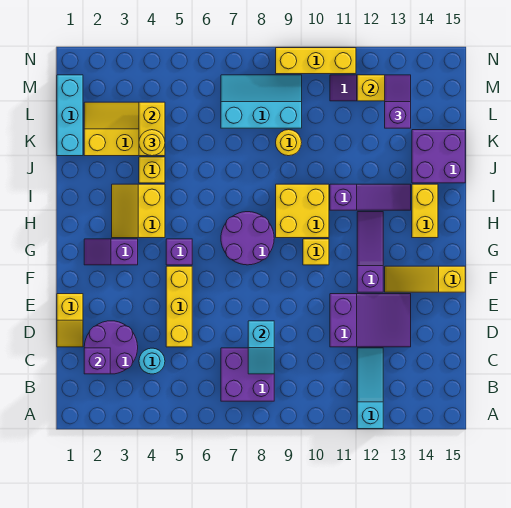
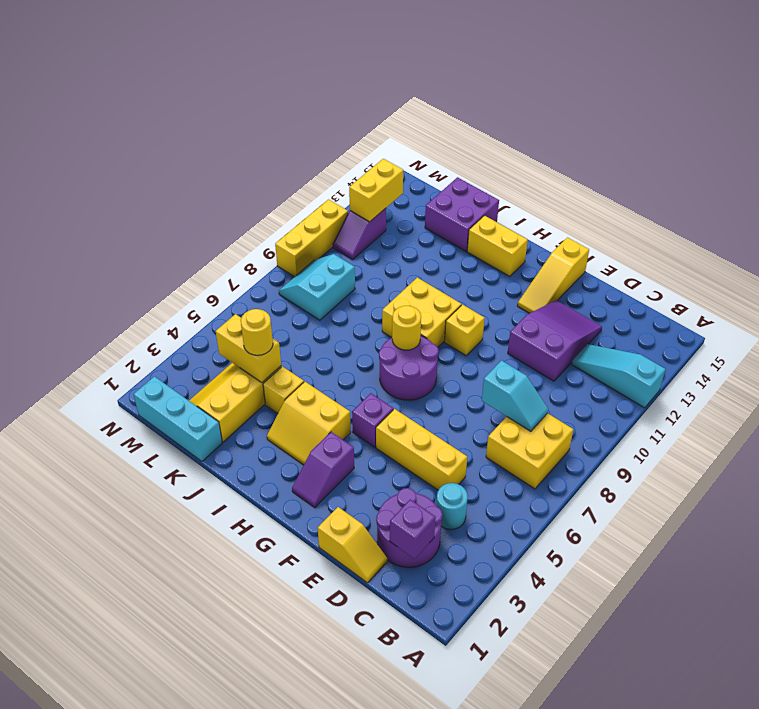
purple brick B7:C8 level 1 -> yellow brick B7:C8 level 1
purple slope F12:H12 level 1 top F -> none
purple slope I11:I13 level 1 top 11 -> none
yellow round brick K9 level 1 -> yellow round brick H8 level 2
cyan slope L7:M9 level 1 top L -> cyan slope L8:M9 level 1 top L
purple slope L13:M13 level 3 top L -> none

